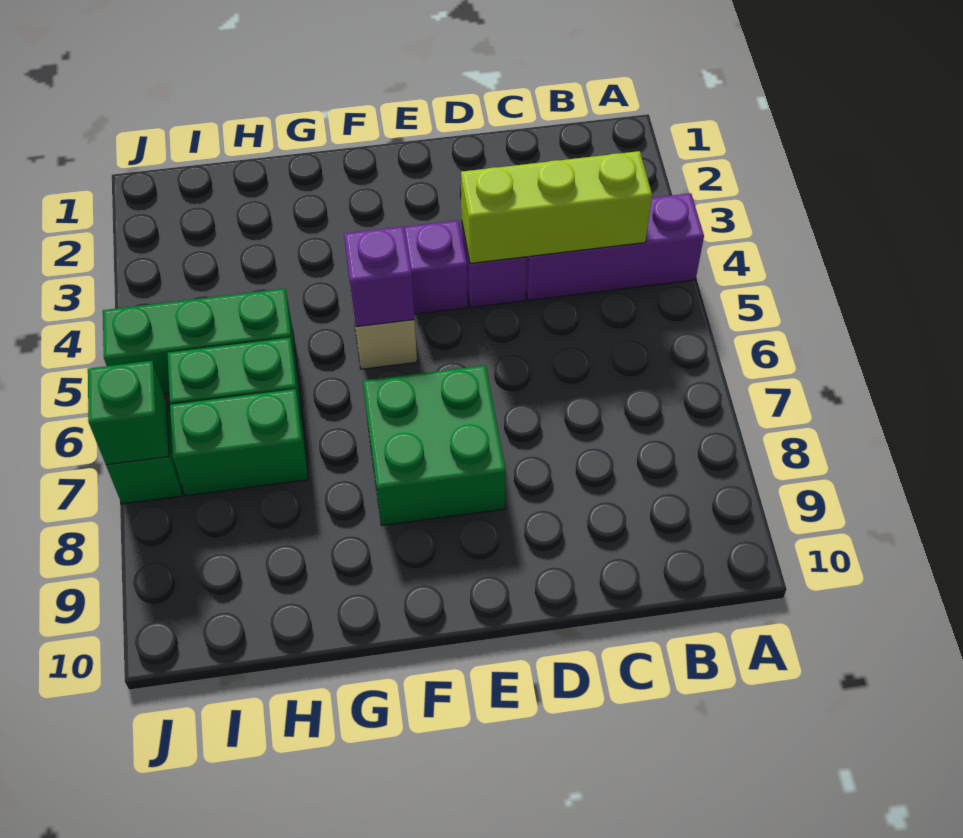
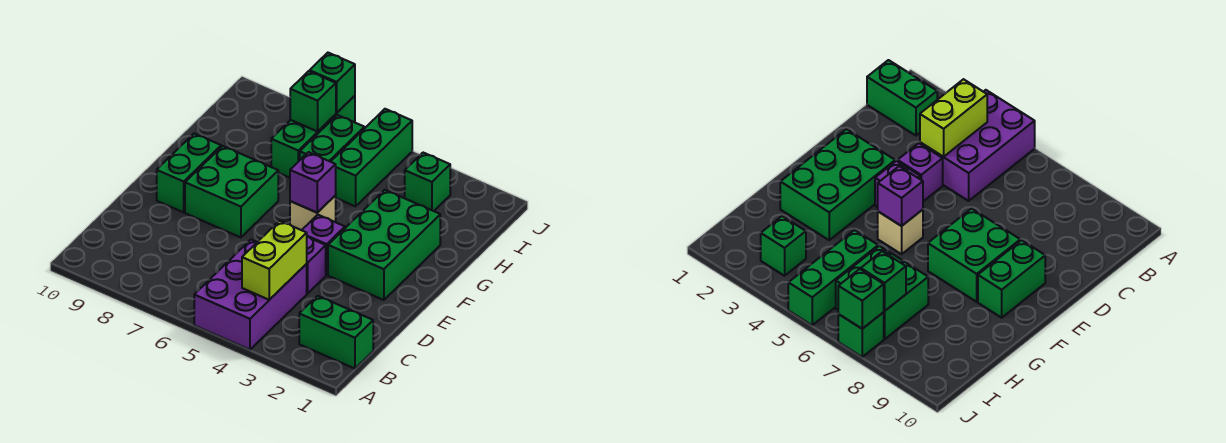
purple brick A4:C4 level 1 -> purple brick A4:C5 level 1
none -> green brick B1:B2 level 1
lime brick B4:D4 level 2 -> lime brick B4:C4 level 2
none -> green brick E2:G3 level 1
none -> green brick E9:F9 level 1
none -> green brick I3 level 1
none -> green brick I7 level 2

